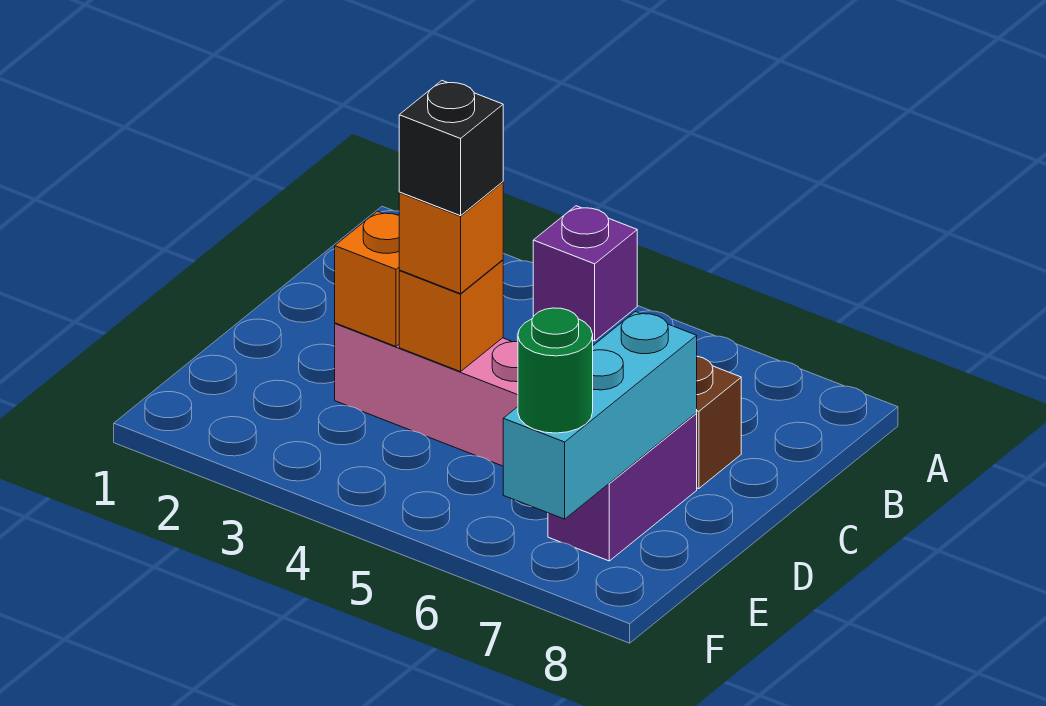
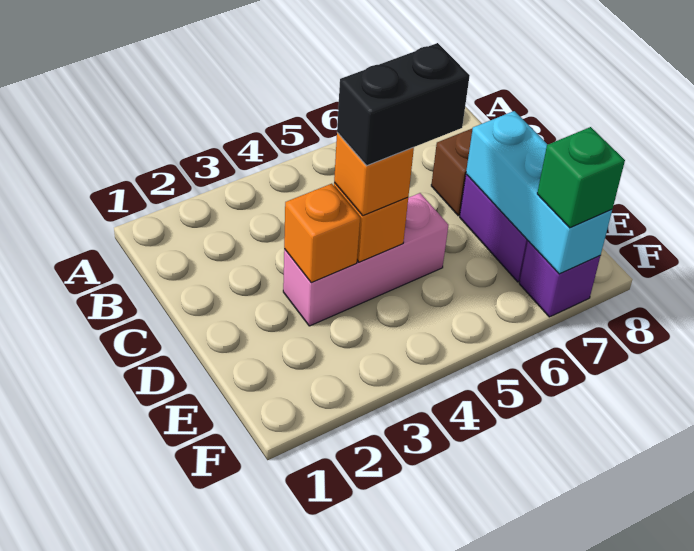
purple brick A4 level 1 -> purple brick F7 level 1
black brick D4 level 4 -> black brick D4:D5 level 4
green round brick F7 level 3 -> green brick F7 level 3

